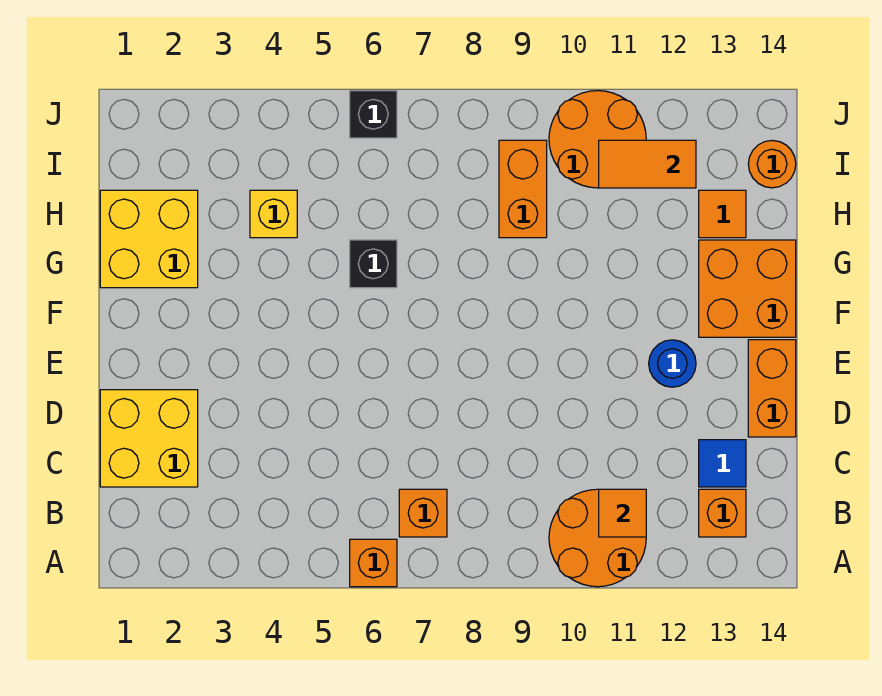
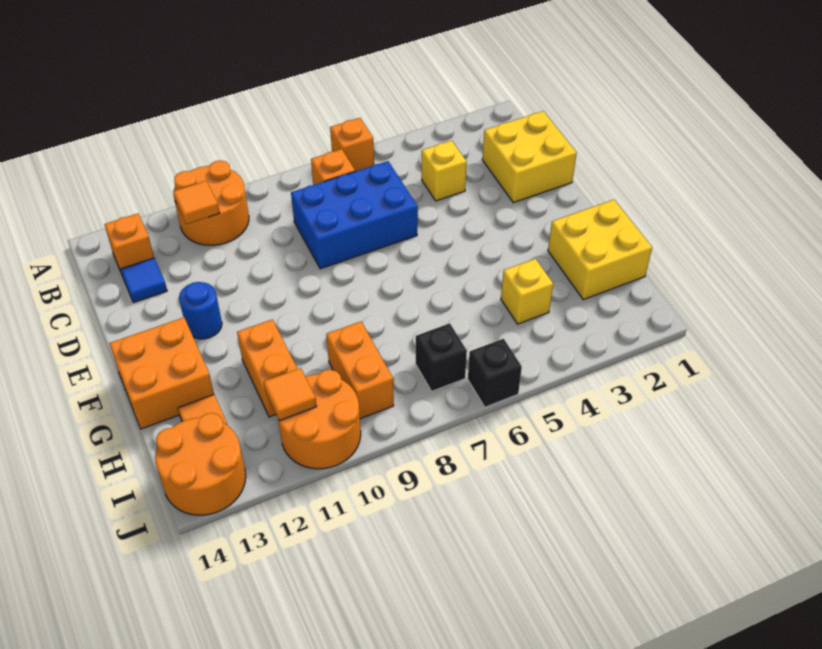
none -> yellow brick C4 level 1
none -> blue brick C6:D8 level 1
orange brick D14:E14 level 1 -> orange brick G11:H11 level 1
black brick G6 level 1 -> black brick I7 level 1
orange tile I11:I12 level 2 -> orange tile I11 level 2
orange round brick I14 level 1 -> orange round brick I13:J14 level 1

